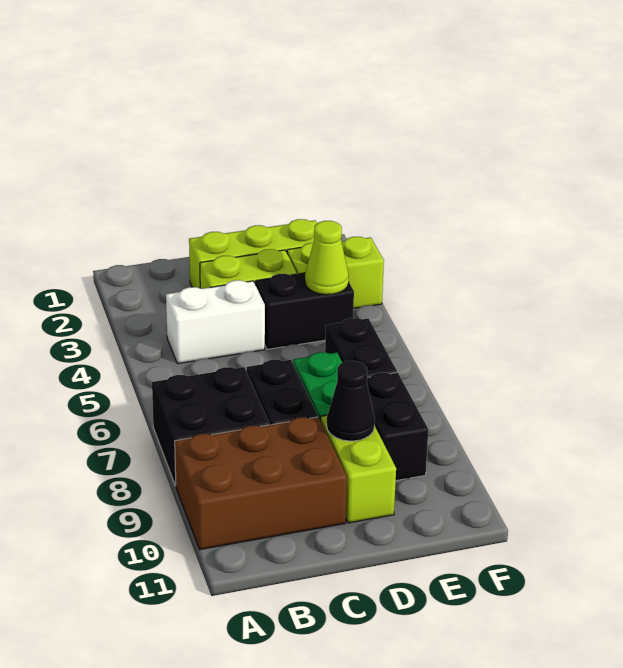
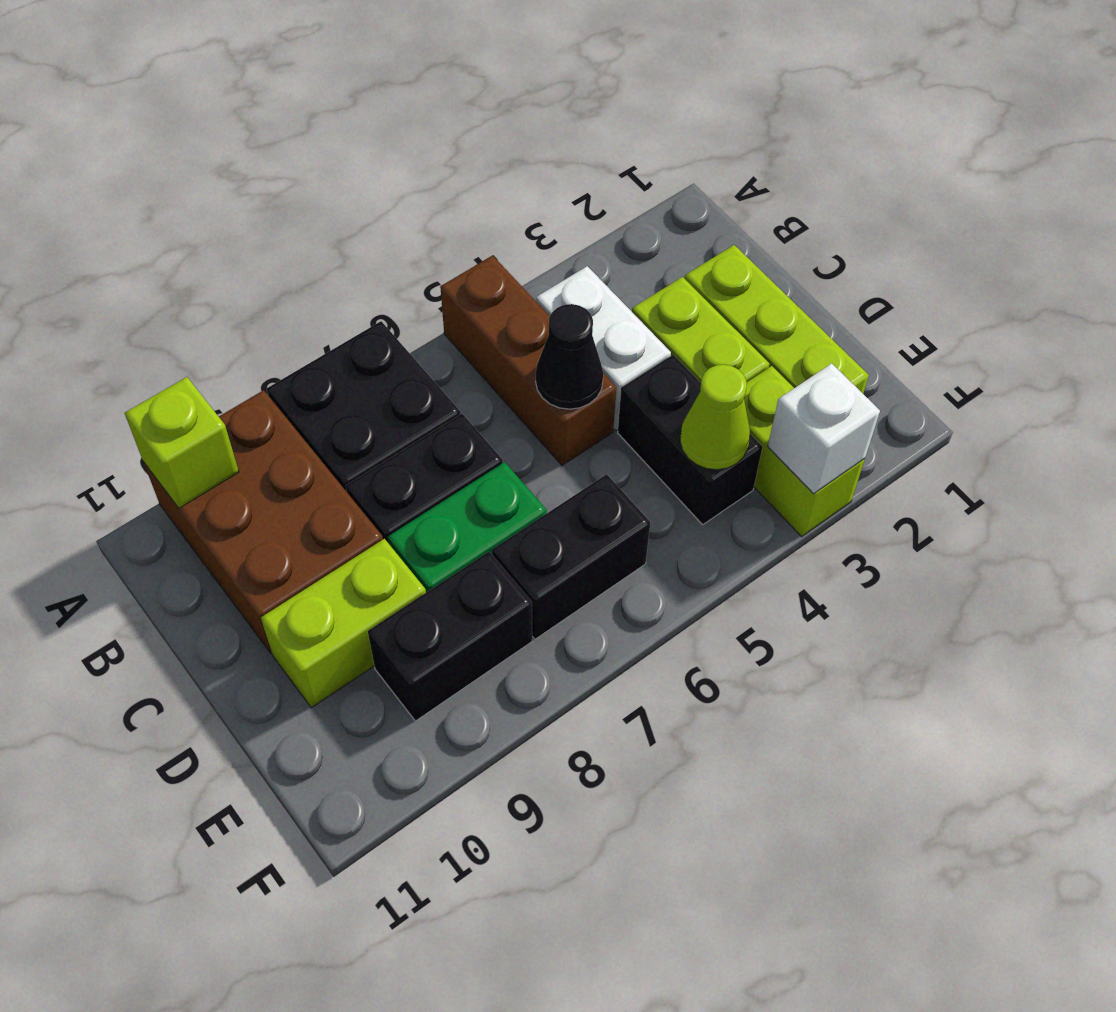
none -> brown brick A5:C5 level 1
none -> lime brick A10 level 2
black cone D9 level 2 -> black cone C5 level 2
none -> white brick F3 level 2

